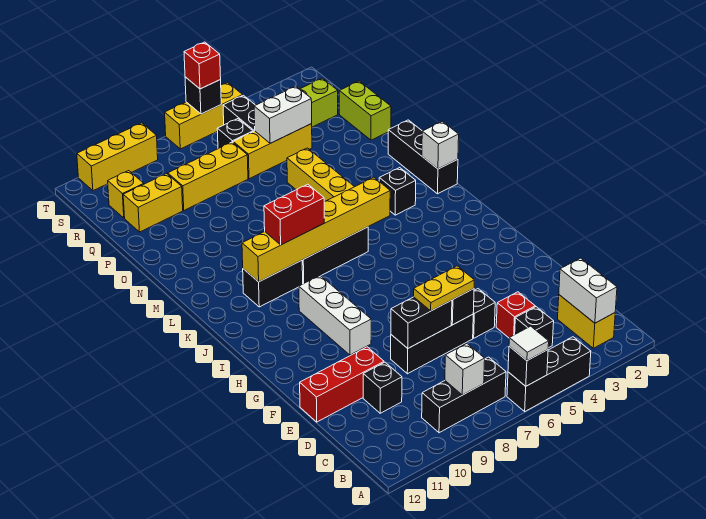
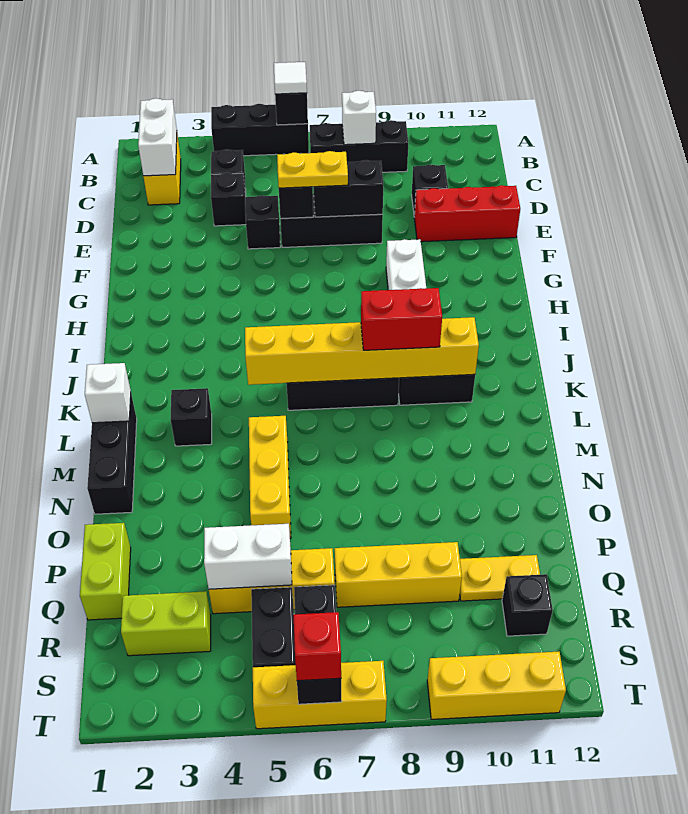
red brick D4 level 1 -> black brick D4 level 1
yellow brick Q10:Q11 level 1 -> yellow plate Q10:Q11 level 1
yellow brick R11 level 1 -> black brick R11 level 1

